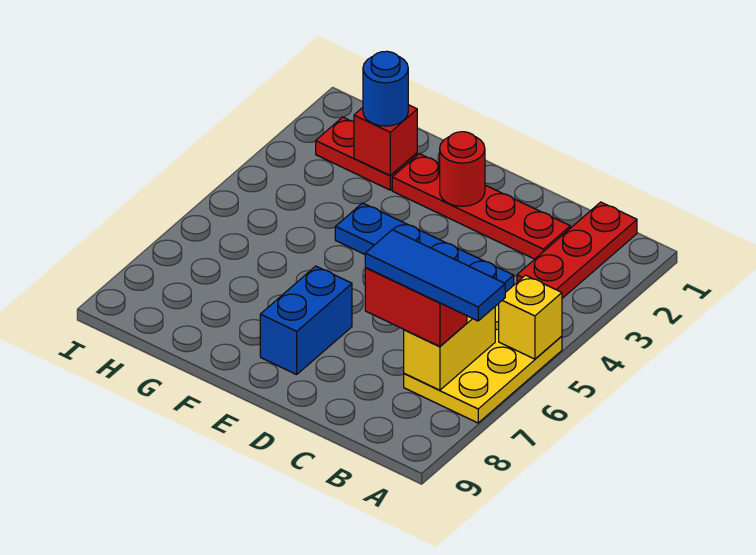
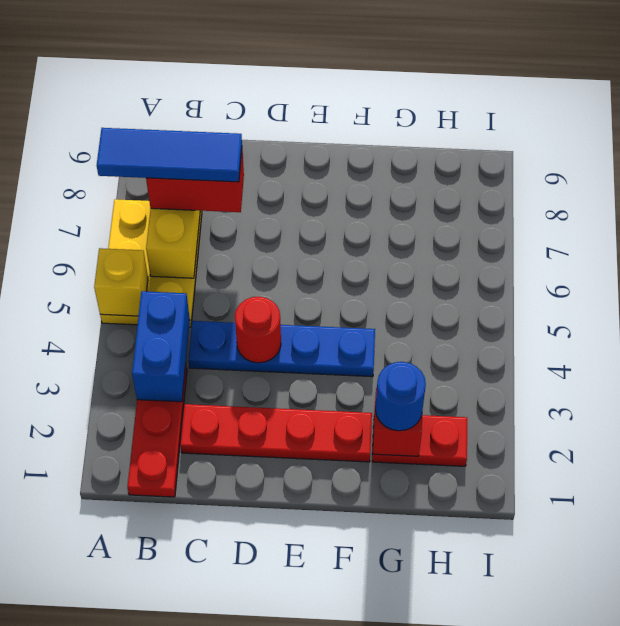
red round brick E2 level 2 -> red round brick D4 level 2
blue brick E7:E8 level 1 -> blue brick B3:B4 level 2

